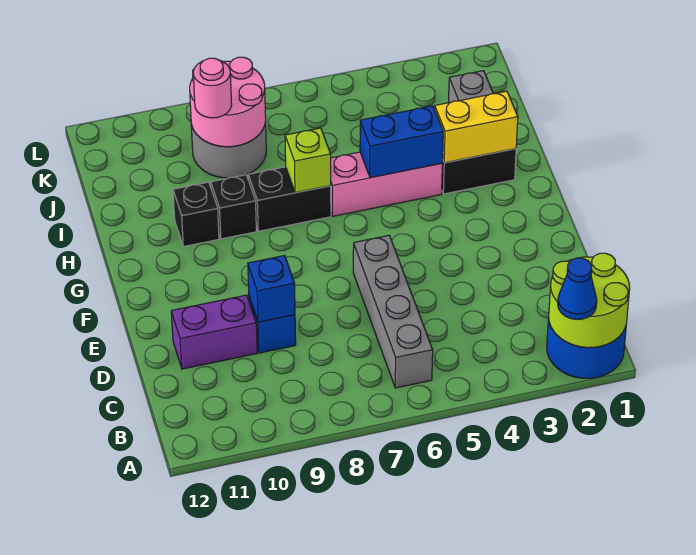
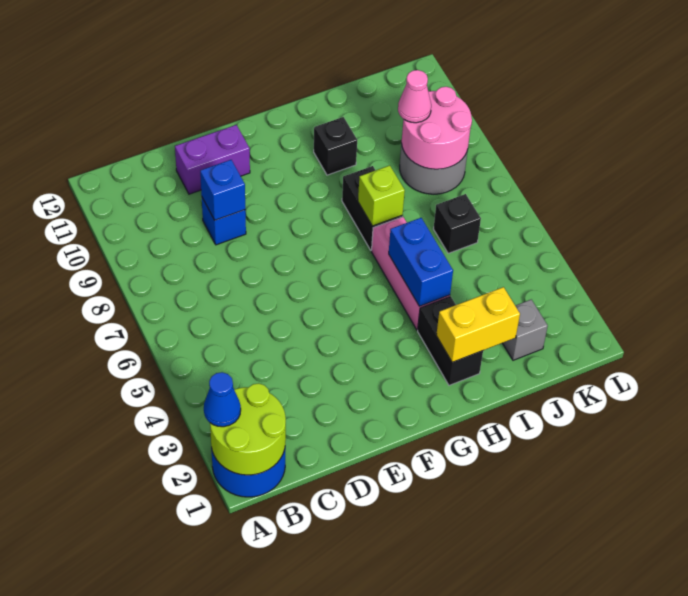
grey brick B6:E6 level 1 -> none
purple brick D10:D11 level 1 -> purple brick D11:E11 level 1
yellow brick H2:H3 level 2 -> yellow brick H2:I2 level 2
black brick H9 level 1 -> black brick J6 level 1
pink round brick J9 level 3 -> pink cone J9 level 3

